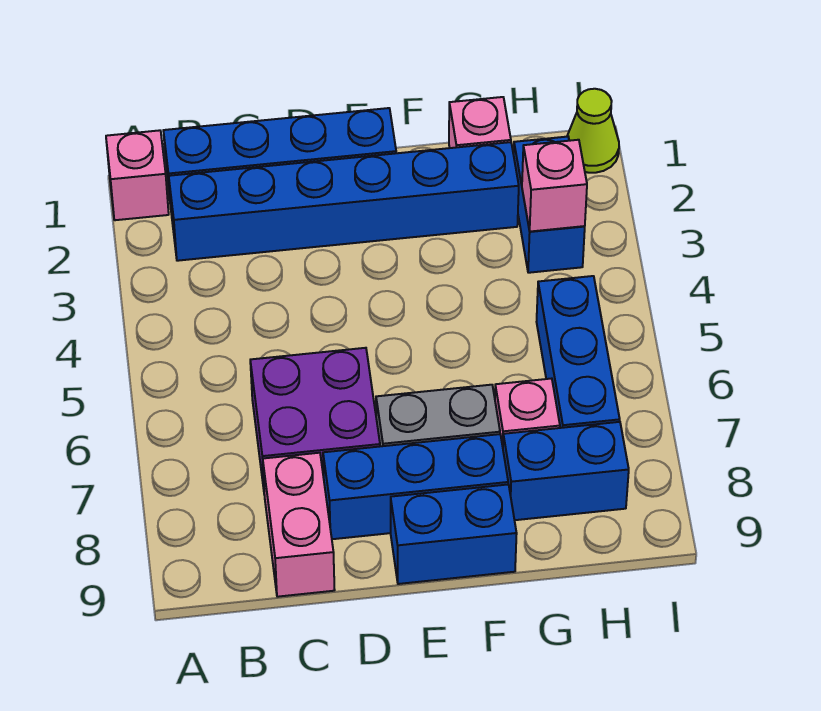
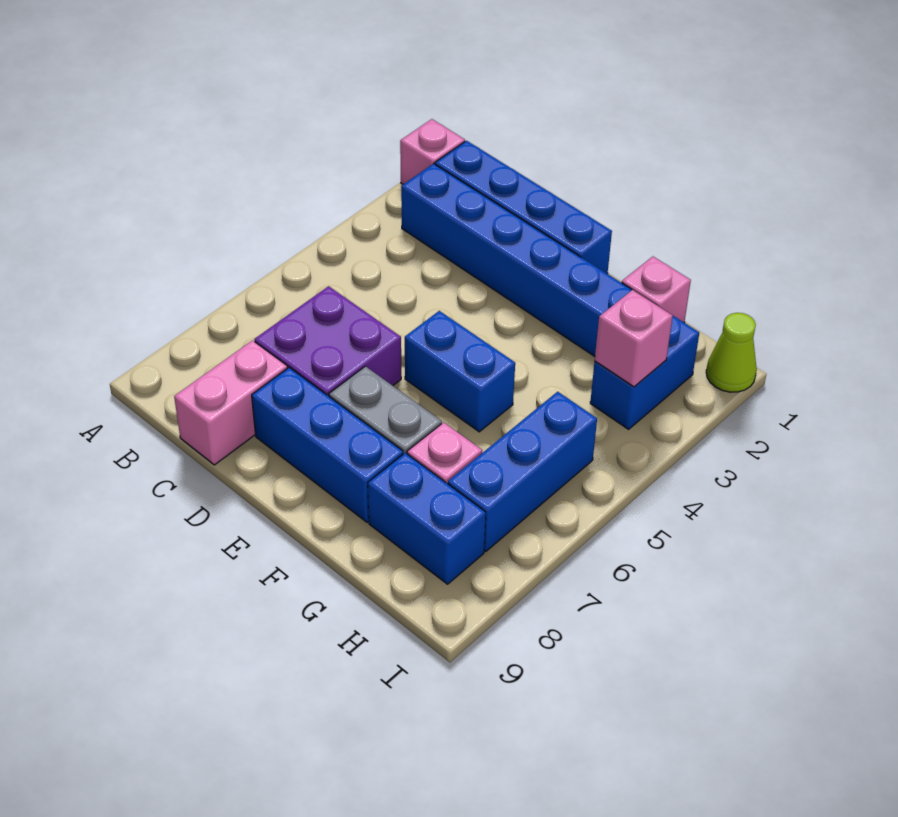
blue brick E9:F9 level 1 -> blue brick E5:F5 level 1

